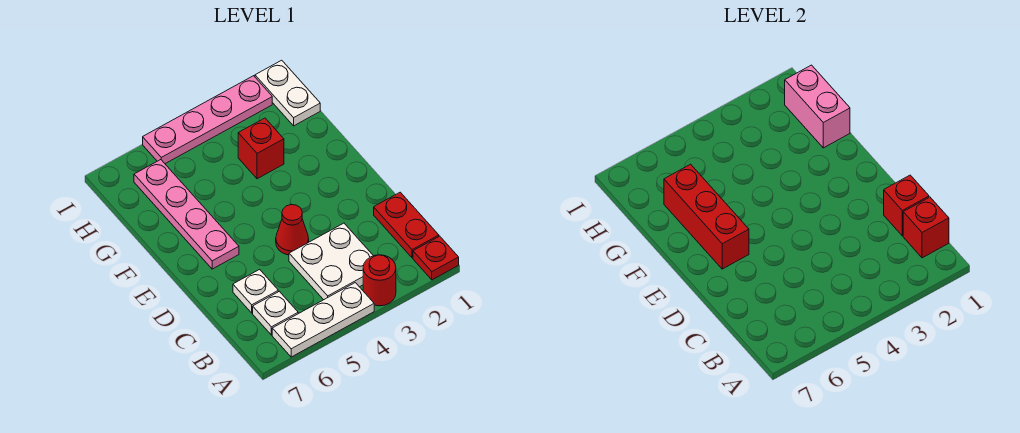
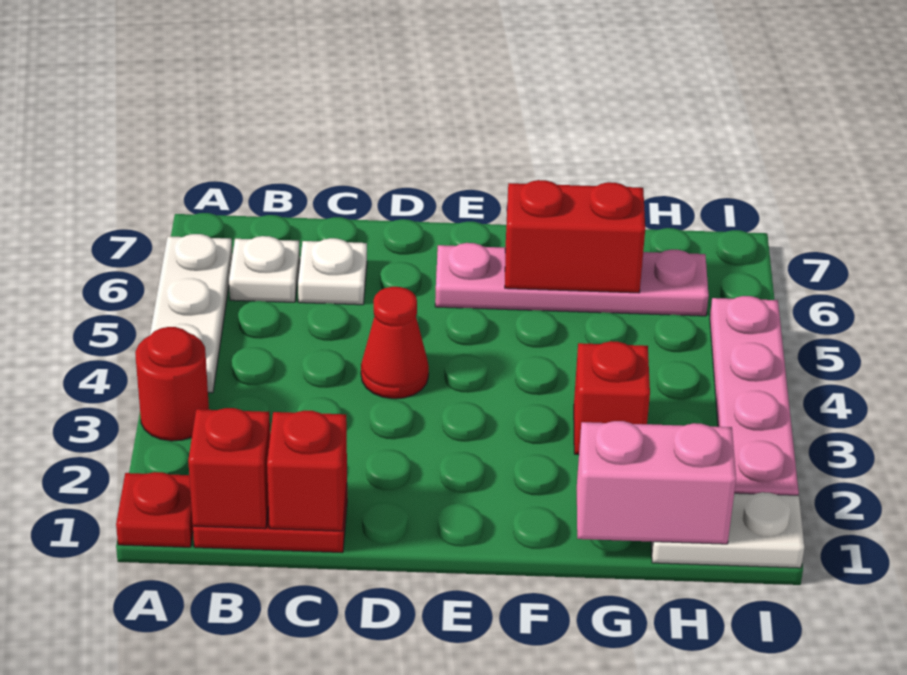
white plate B3:C4 level 1 -> none
red brick E6:G6 level 2 -> red brick F6:G6 level 2

